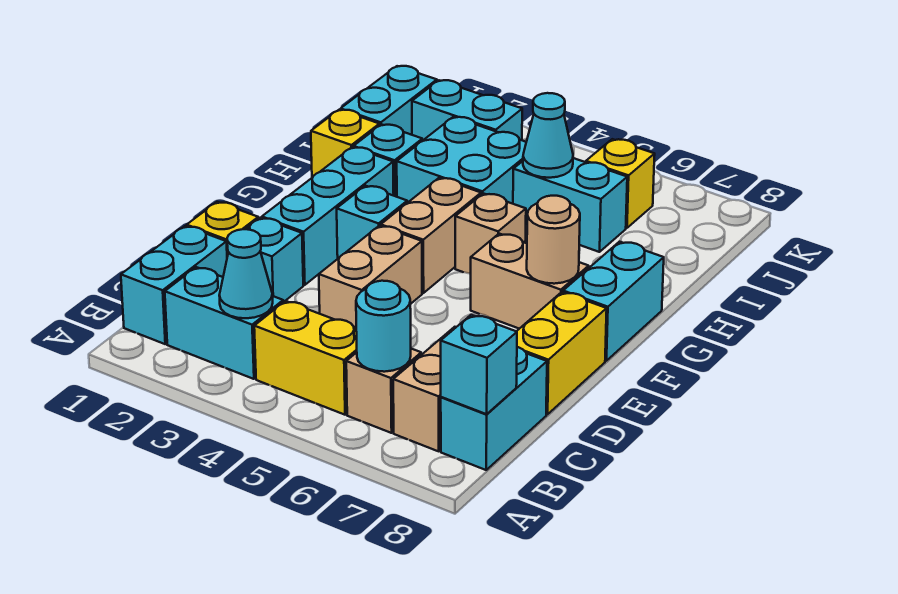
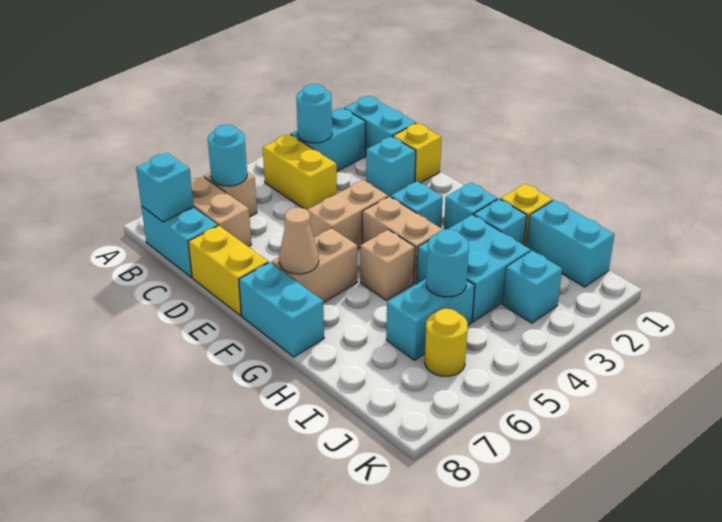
cyan cone B3 level 2 -> cyan round brick B3 level 2
yellow brick B4:B5 level 1 -> yellow brick B4:C4 level 1
tan brick D4:E4 level 1 -> tan brick E4:E5 level 1
cyan brick E2:G2 level 1 -> cyan brick G2 level 1
tan round brick F7 level 2 -> tan cone F7 level 2
cyan cone I5 level 2 -> cyan round brick I5 level 2
cyan brick J2:J3 level 1 -> cyan brick J3 level 1
yellow brick J6 level 1 -> yellow round brick J6 level 1

